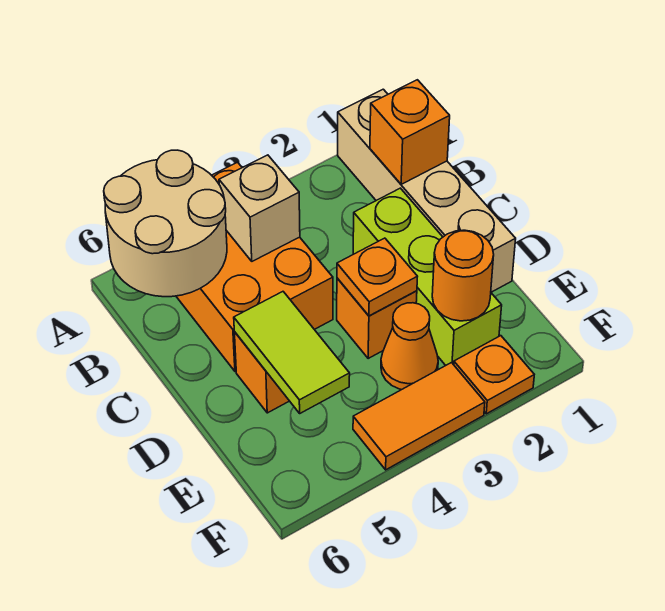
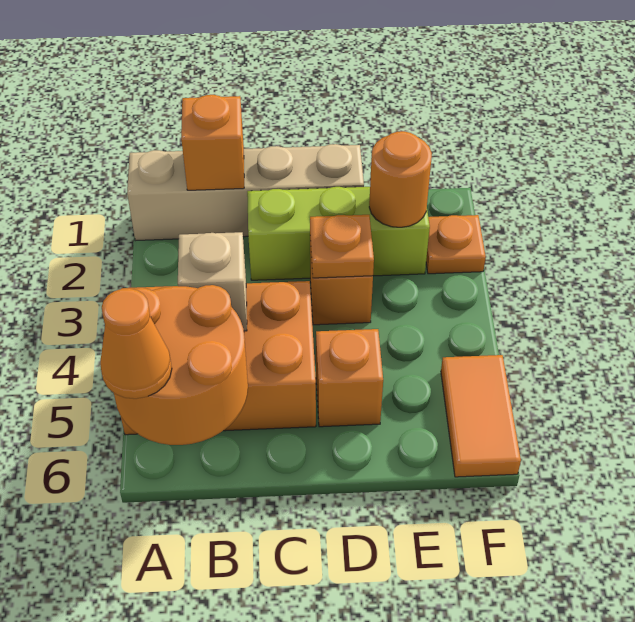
tan round brick A5:B6 level 2 -> orange round brick A5:B6 level 2
lime tile D5:E5 level 2 -> none
orange cone E3 level 1 -> orange cone A6 level 3
orange tile F3:F4 level 1 -> orange tile F5:F6 level 1

